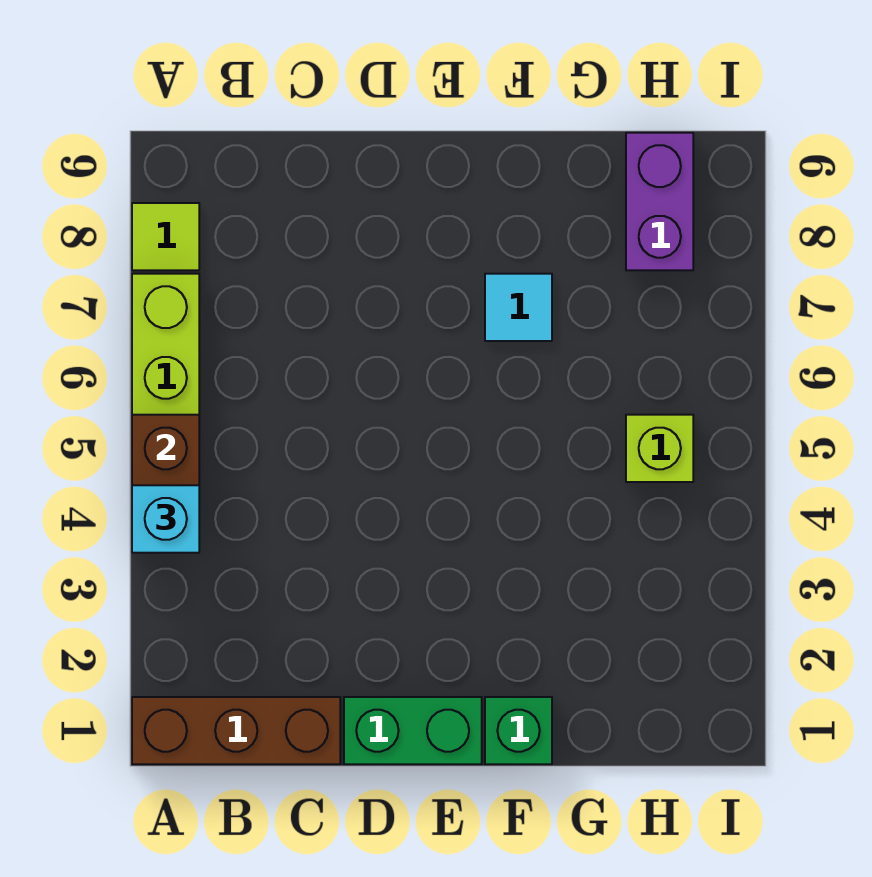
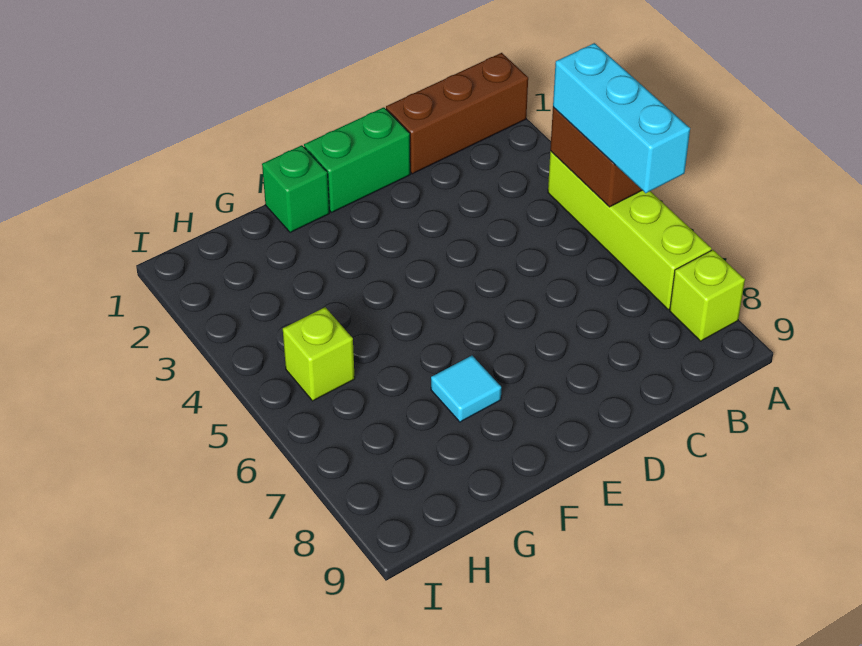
cyan brick A4 level 3 -> cyan brick A4:A6 level 3
lime tile A8 level 1 -> lime brick A8 level 1
purple brick H8:H9 level 1 -> none

